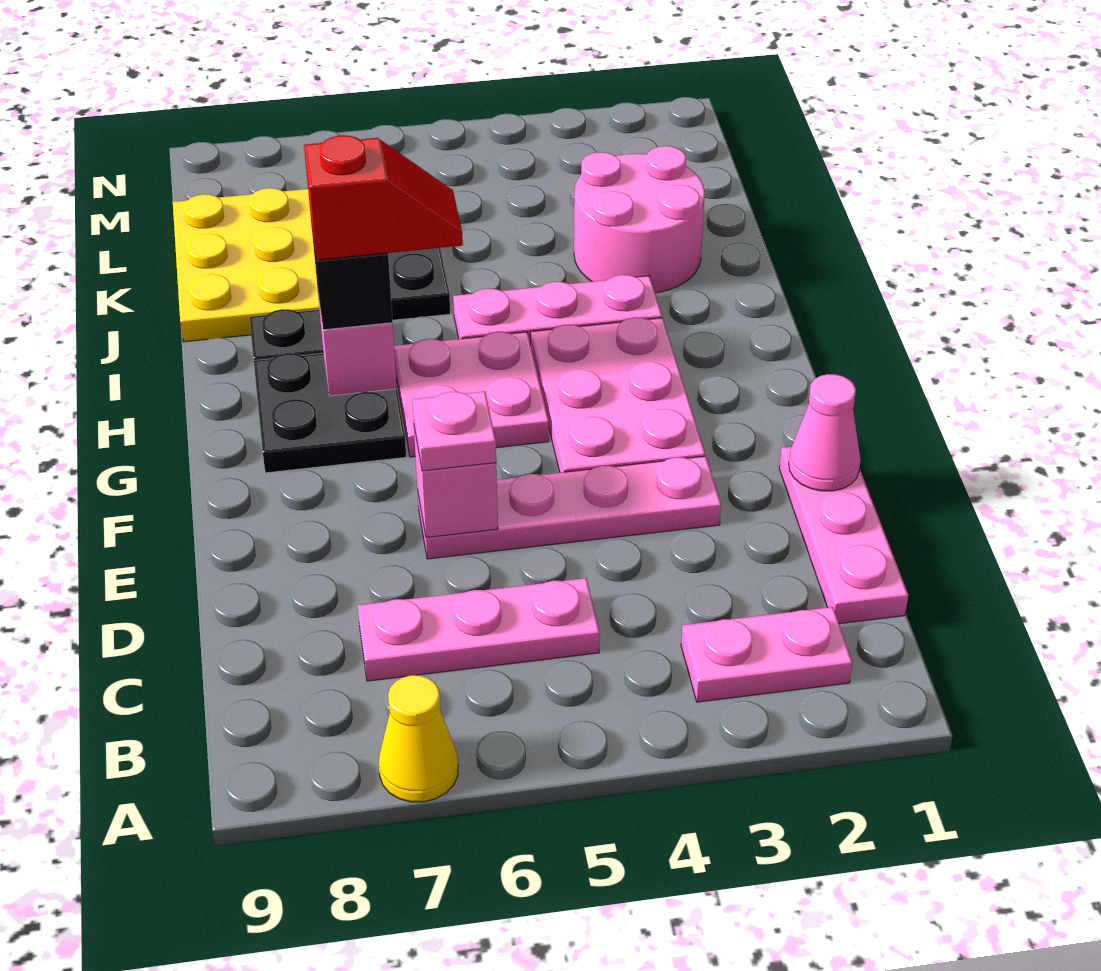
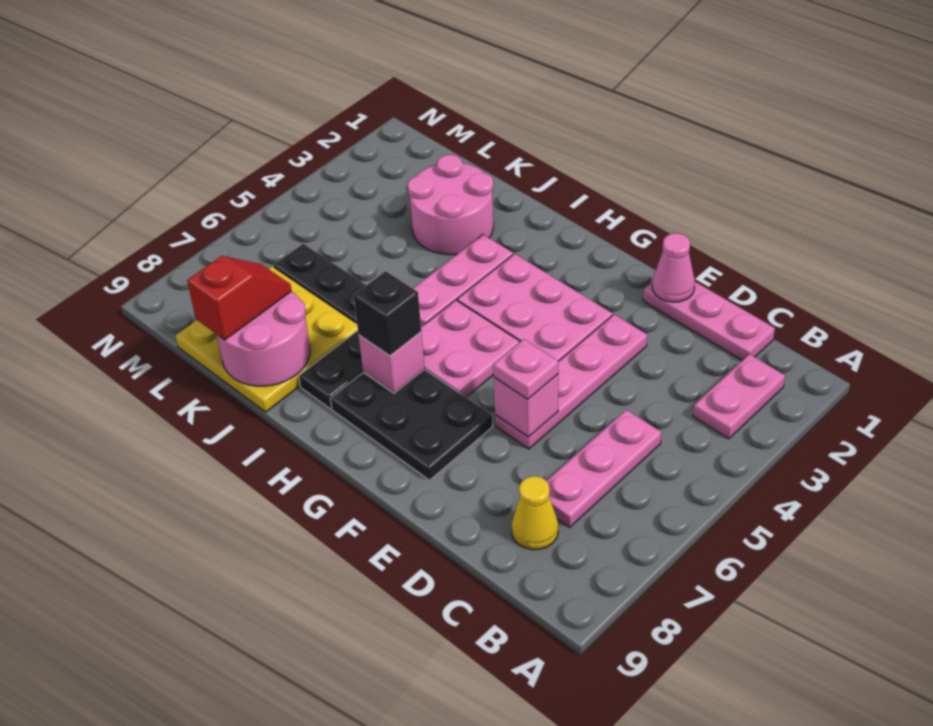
yellow cone A7 level 1 -> yellow cone C8 level 1
black plate G7:H8 level 1 -> black plate F7:H8 level 1
red slope H6:H7 level 4 top 7 -> red slope K8:K9 level 3 top 9
none -> pink round brick J8:K9 level 2

